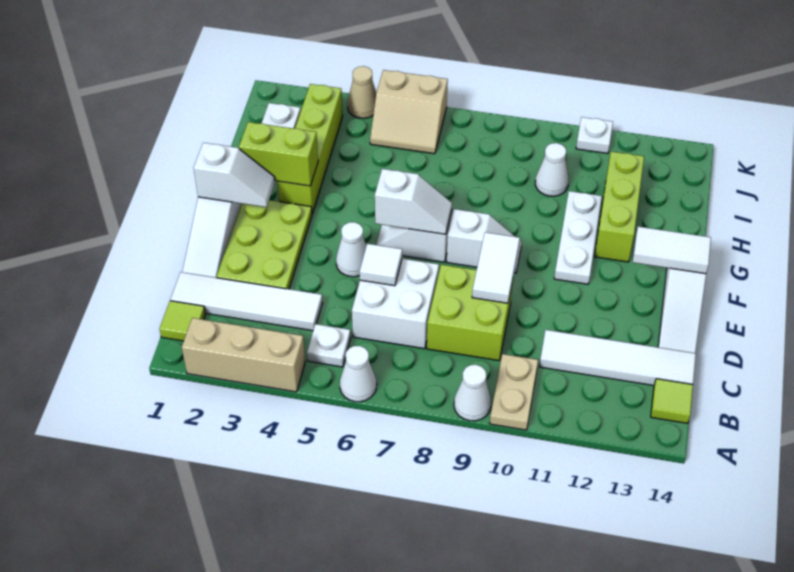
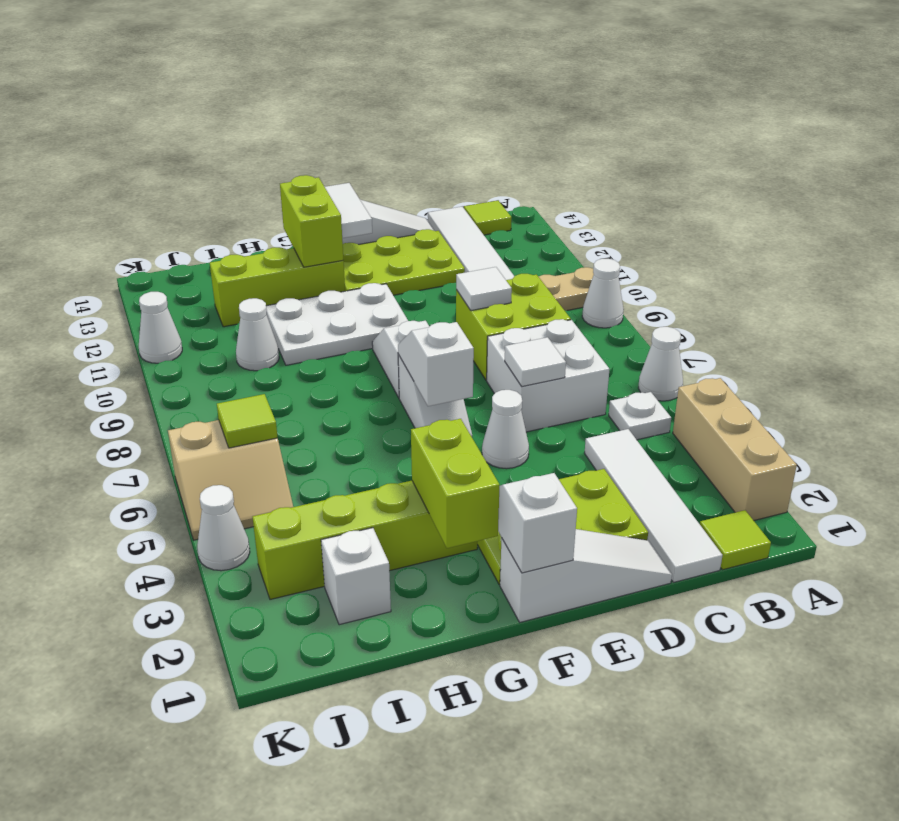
white tile D9:E9 level 2 -> white tile D9 level 2
none -> lime plate D12:F13 level 1
white plate F11:H11 level 1 -> white plate F10:H11 level 1
none -> lime brick G12:G13 level 2
tan slope J5:K6 level 1 top K -> tan slope J5:K6 level 1 top 6
none -> lime tile J6 level 2
tan cone K4 level 1 -> white cone K4 level 1
white plate K11 level 1 -> white cone K11 level 1

